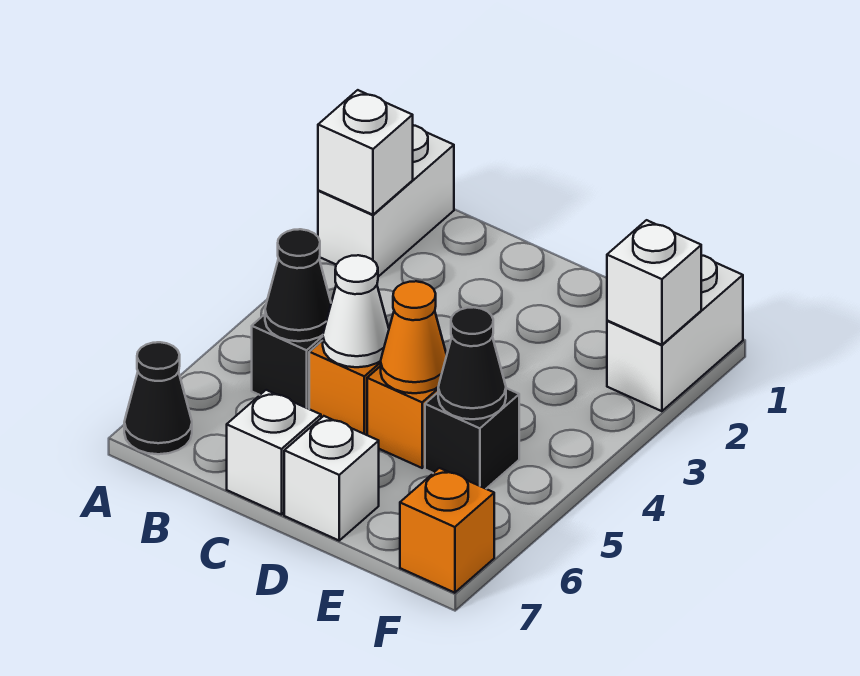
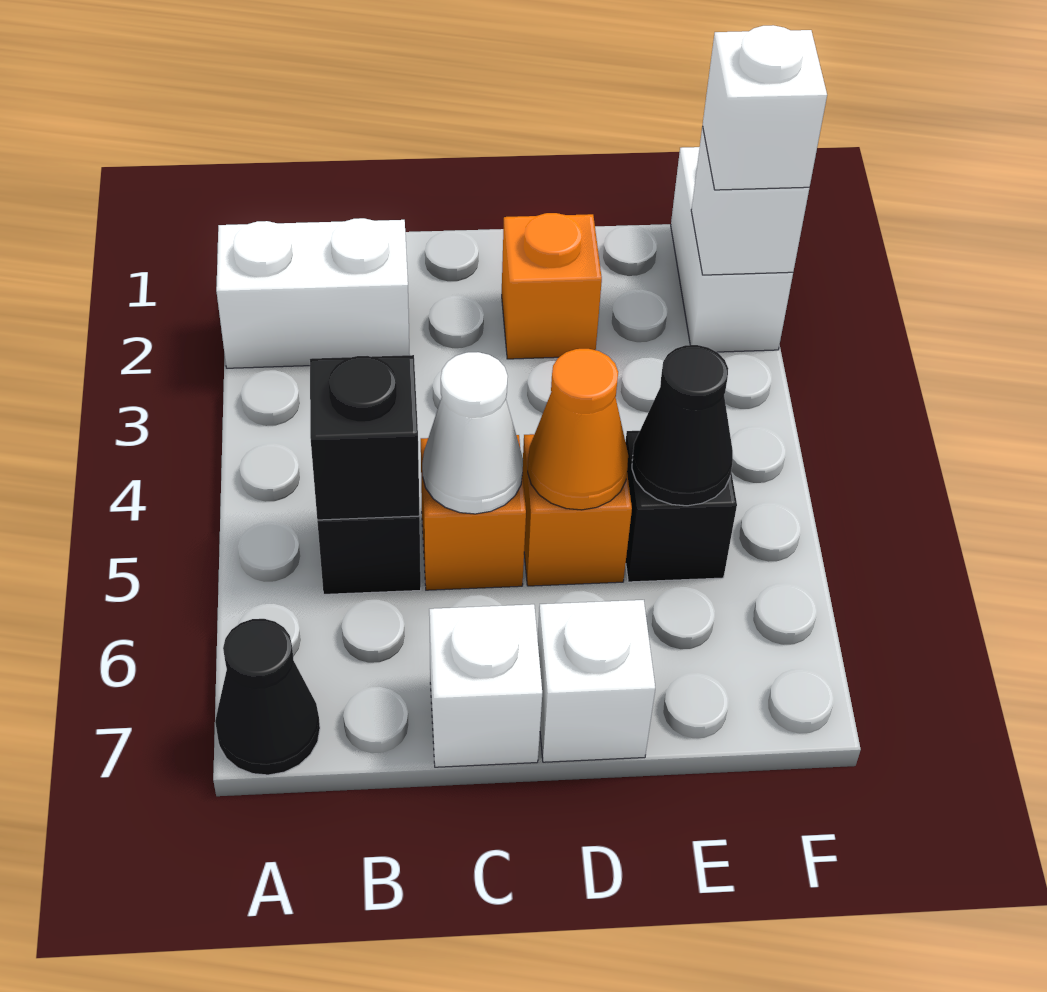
white brick A1:A2 level 1 -> white brick A2:B2 level 1
white brick A2 level 2 -> white brick F2 level 3
black cone B5 level 2 -> black brick B5 level 2
orange brick F7 level 1 -> orange brick D2 level 1

